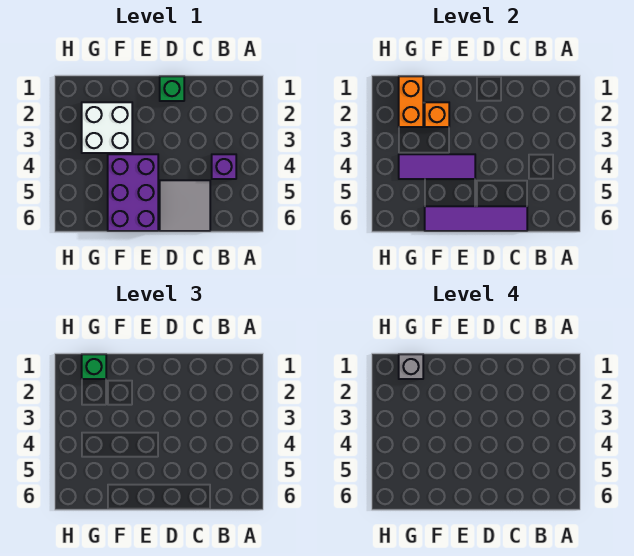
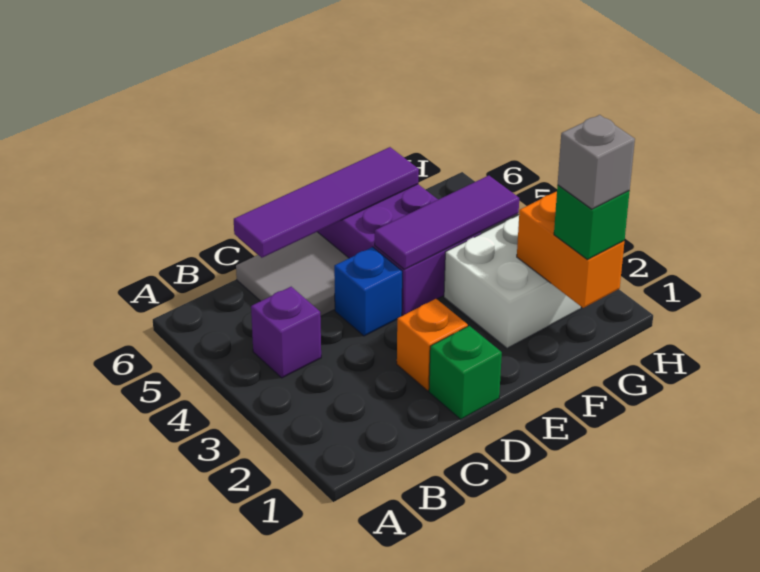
none -> blue brick D4 level 1
orange brick F2 level 2 -> orange brick D2 level 1

